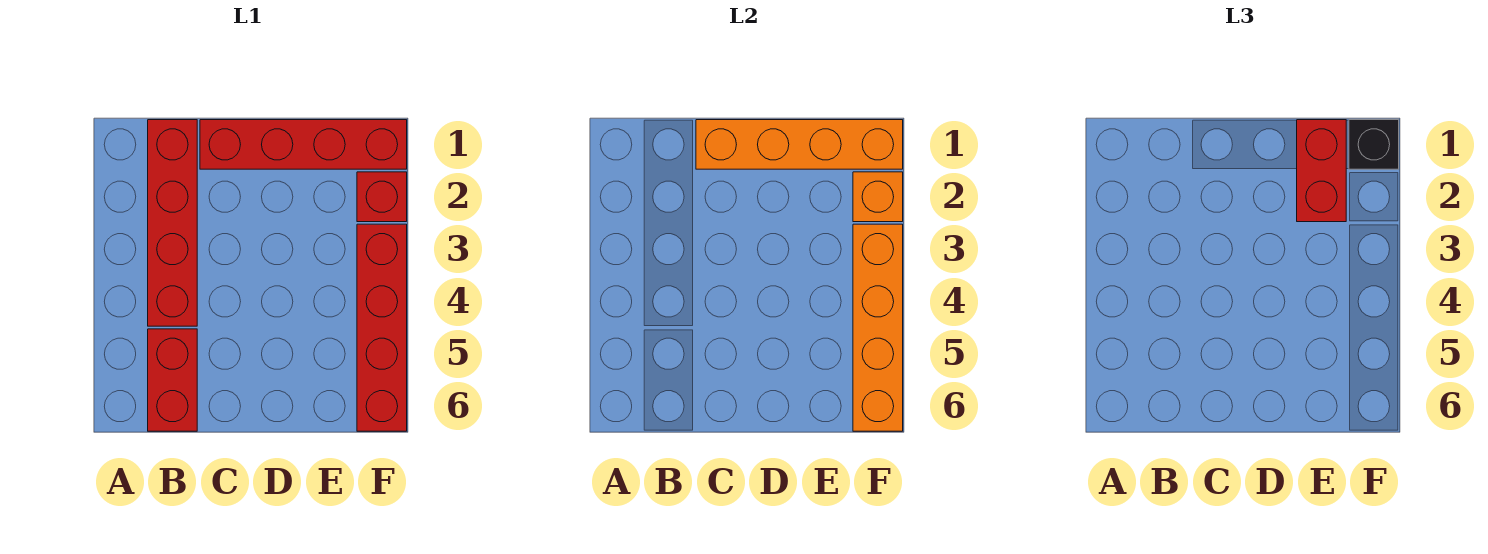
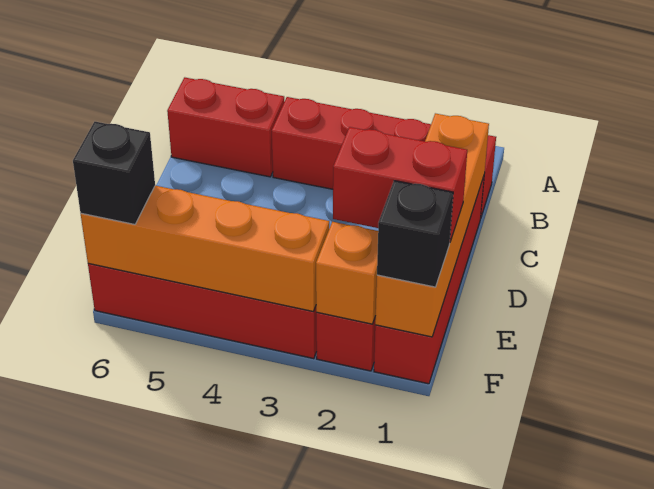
none -> black brick F6 level 3

